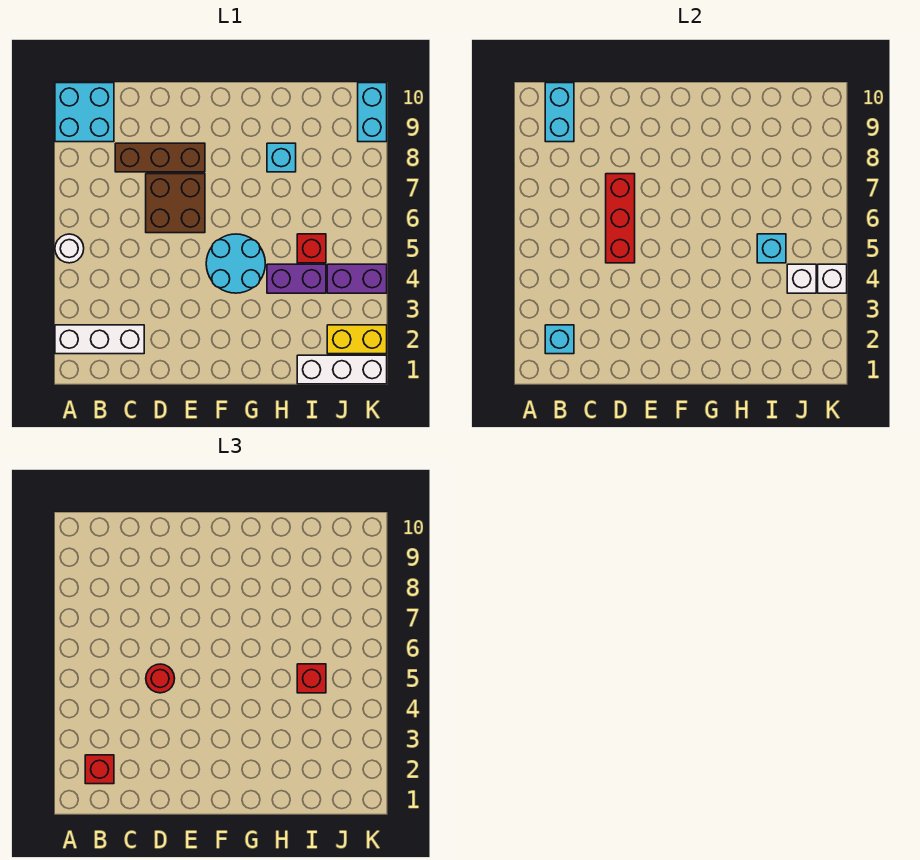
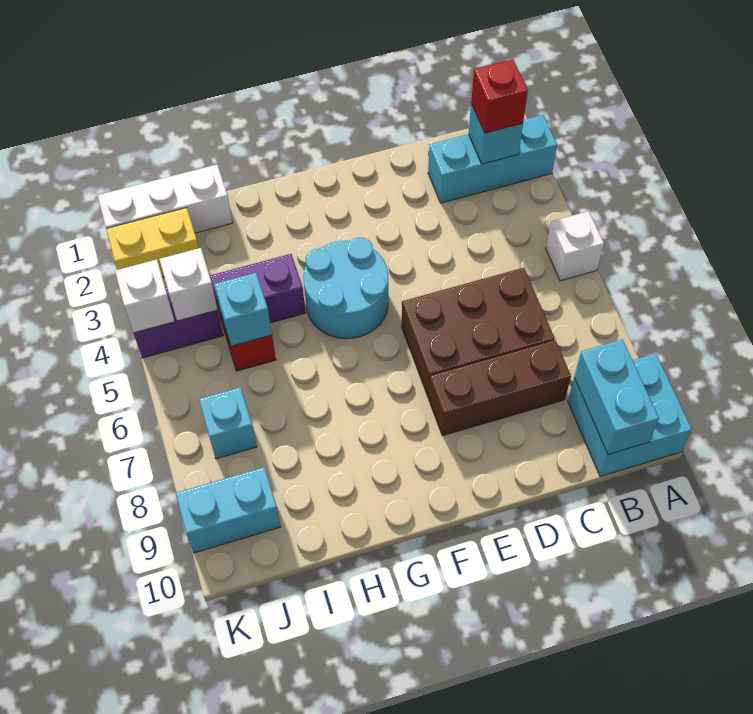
white brick A2:C2 level 1 -> cyan brick A2:C2 level 1
white round brick A5 level 1 -> white brick A5 level 1
red brick D5:D7 level 2 -> none
red round brick D5 level 3 -> none
brown brick D6:E7 level 1 -> brown brick C6:E7 level 1
cyan brick H8 level 1 -> cyan brick J7 level 1
red brick I5 level 3 -> none
cyan brick K9:K10 level 1 -> cyan brick J9:K9 level 1

